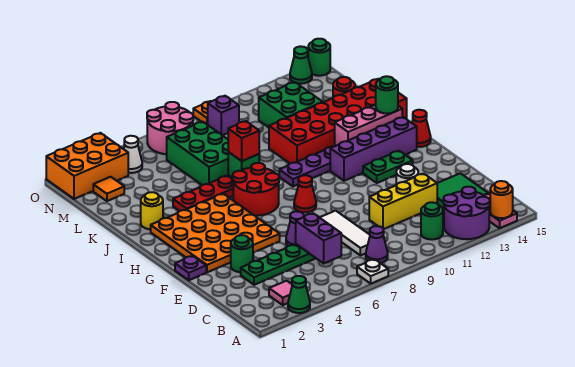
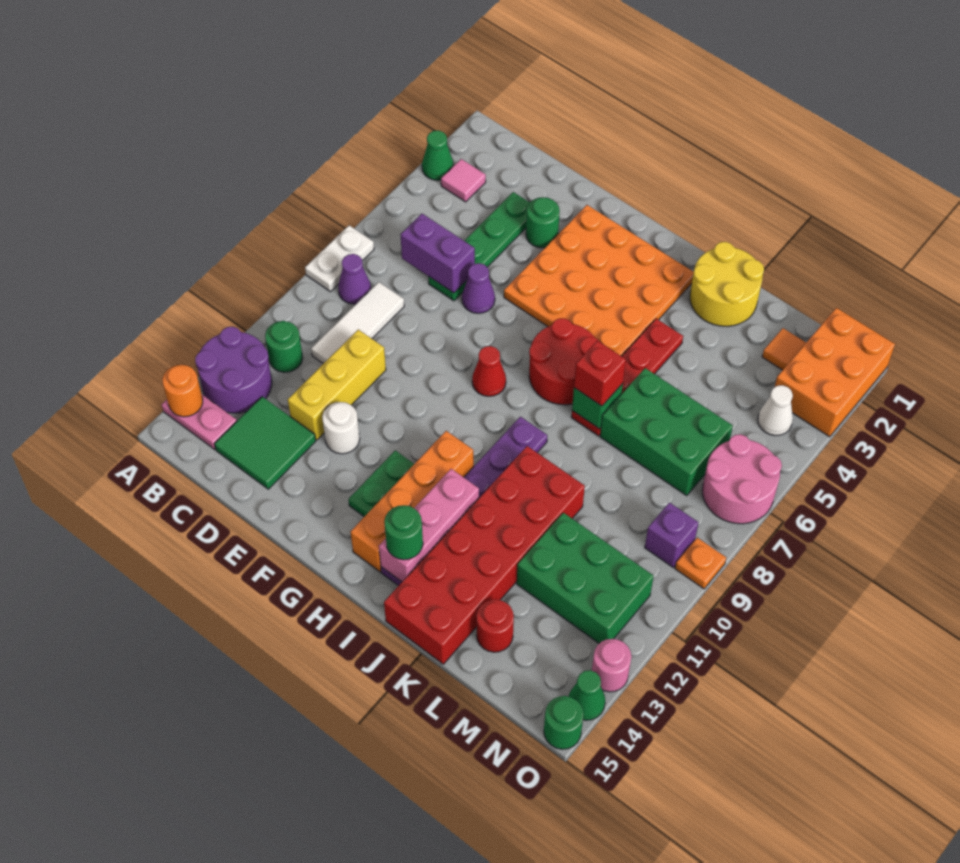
white plate A7 level 1 -> white plate A7:A8 level 1
white tile C8:E8 level 1 -> white tile C8:C10 level 1
purple plate F1 level 1 -> none
purple brick H11:H14 level 1 -> orange brick H11:H14 level 1
red cone H15 level 1 -> none
yellow round brick J2 level 1 -> yellow round brick J1:K2 level 1
green brick L11:M12 level 1 -> green brick L11:N12 level 1
none -> pink round brick O13 level 1

